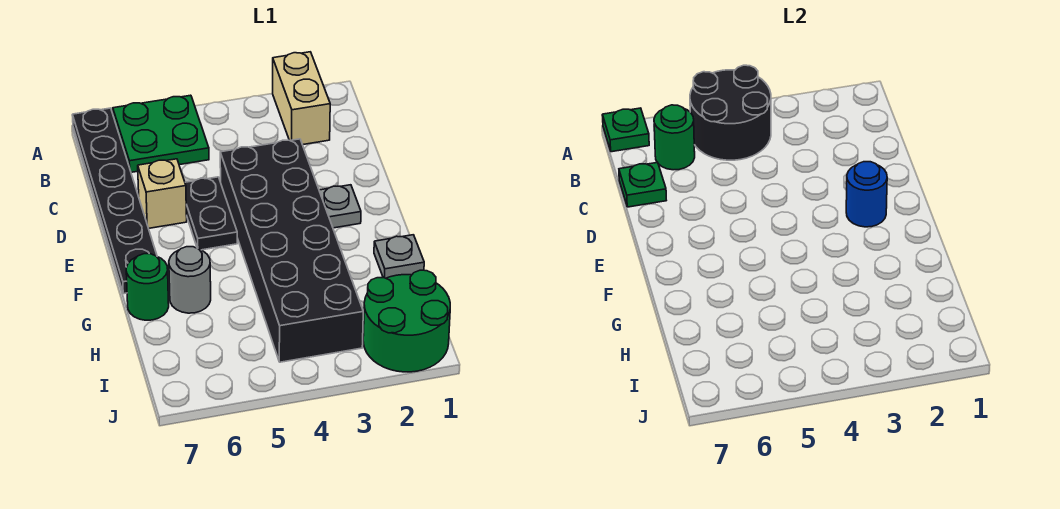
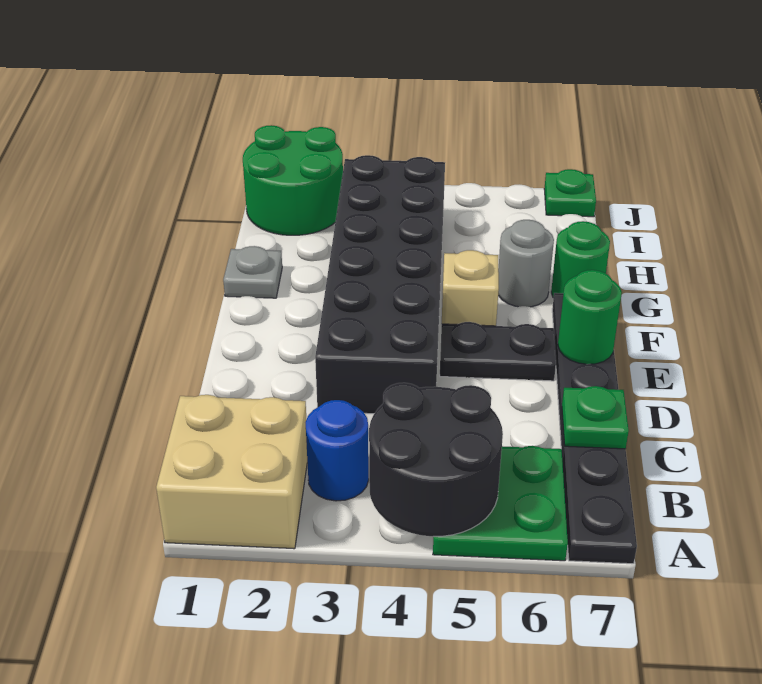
tan brick A2:B2 level 1 -> tan brick A1:B2 level 1
green plate A7 level 2 -> green plate J7 level 1
green round brick B6 level 2 -> green round brick E7 level 2
black plate D5:E5 level 1 -> black plate E5:E6 level 1
tan brick D6 level 1 -> tan brick F5 level 1
grey plate E2 level 1 -> none
blue round brick E2 level 2 -> blue round brick B3 level 1

